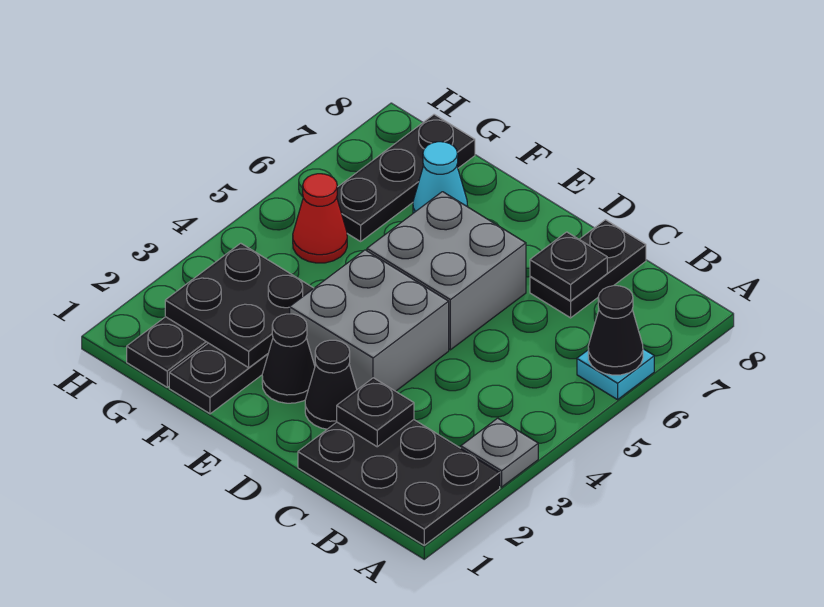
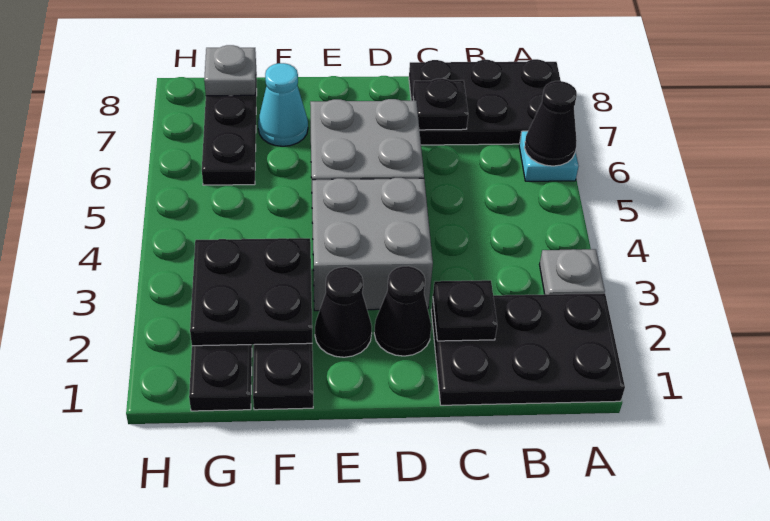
black plate C7:C8 level 1 -> black plate A7:C8 level 1
red cone G5 level 1 -> none
none -> grey plate G8 level 2

